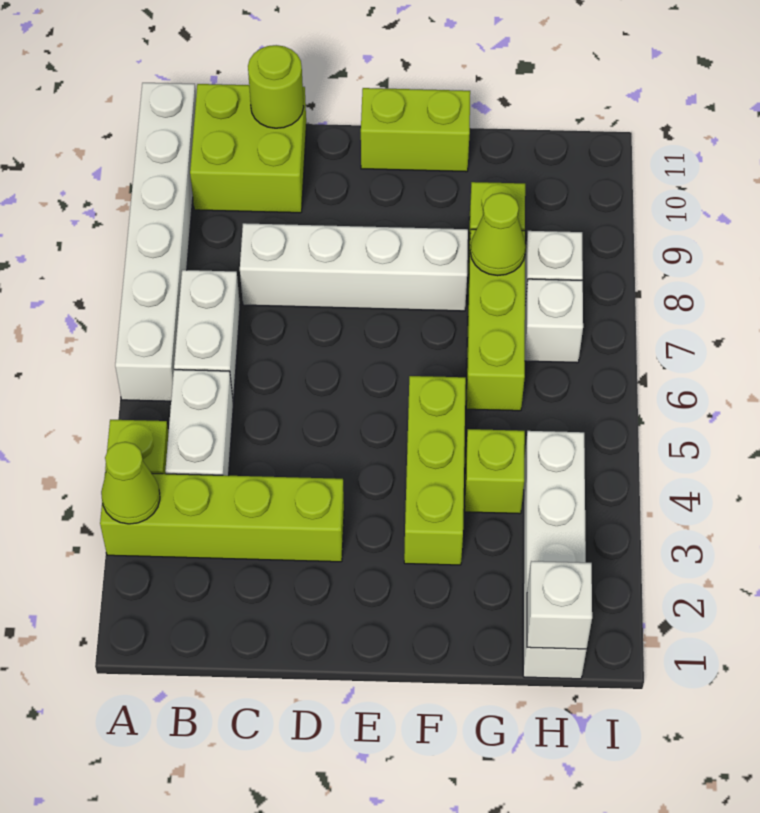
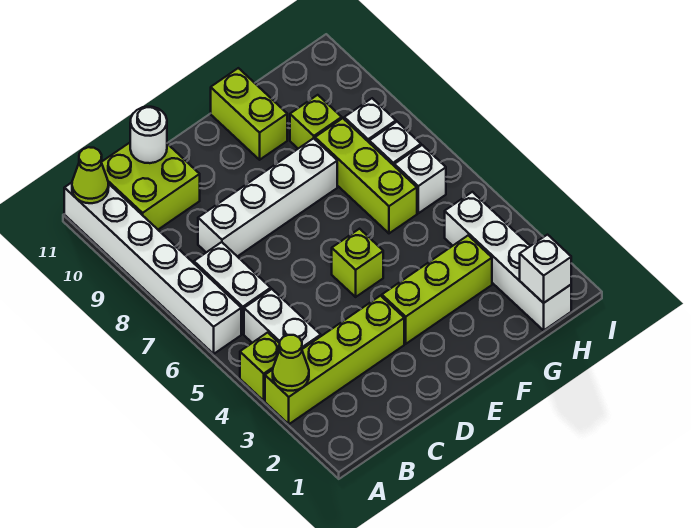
lime round brick C11 level 2 -> white round brick C11 level 2
lime brick E11:F11 level 1 -> lime brick F10:F11 level 1
lime brick F3:F5 level 1 -> lime brick E3:G3 level 1
lime brick G4 level 1 -> lime brick E5 level 1
lime cone G8 level 2 -> lime cone A11 level 2
none -> white brick H6 level 1

